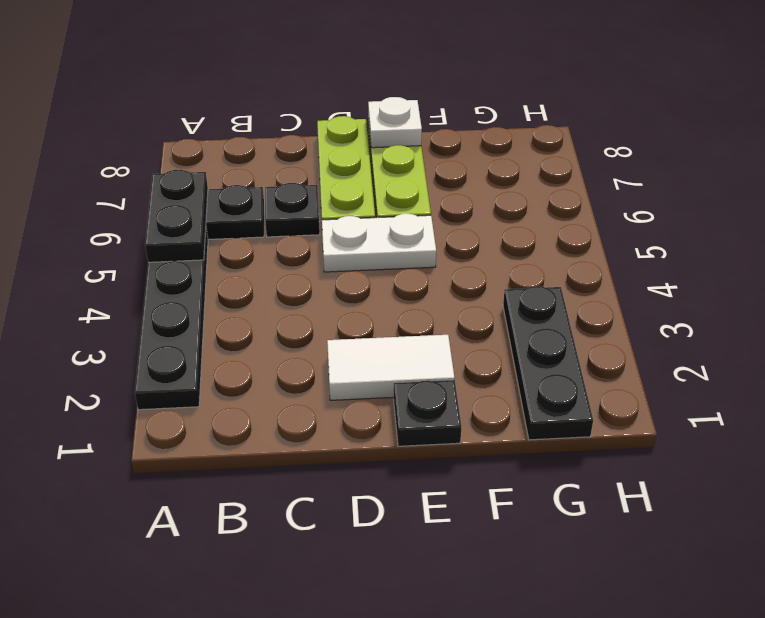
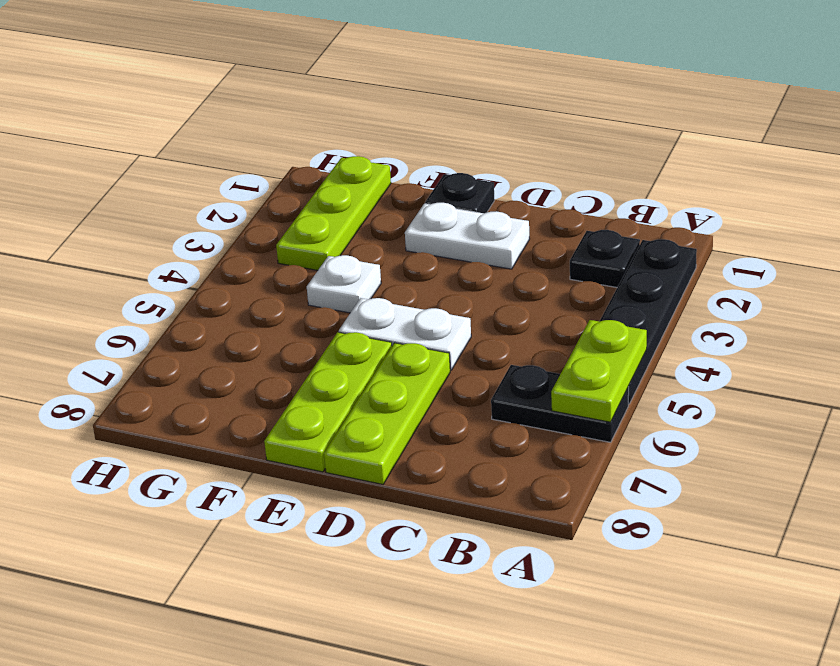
black plate A5:A6 level 2 -> lime plate A5:A6 level 2
black plate C6 level 1 -> black plate B2 level 1
white tile D2:E2 level 1 -> white plate D2:E2 level 1
white plate E8 level 2 -> white plate F4 level 1
black plate G1:G3 level 1 -> lime plate G1:G3 level 1

